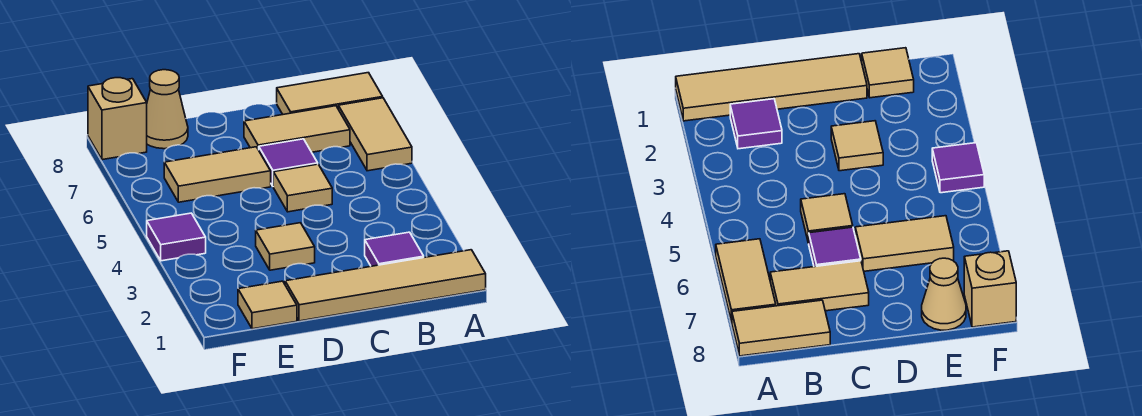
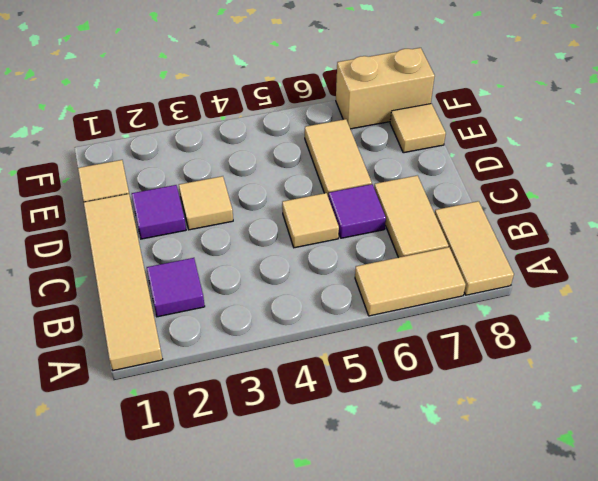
tan cone E8 level 1 -> tan tile E8 level 1
purple tile F4 level 1 -> purple tile D2 level 1
tan brick F8 level 1 -> tan brick F7:F8 level 1

